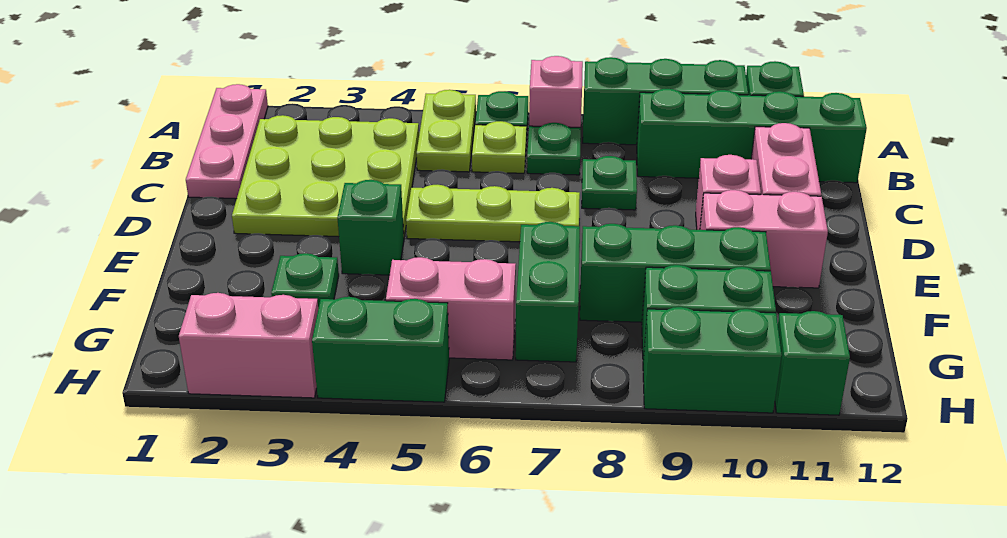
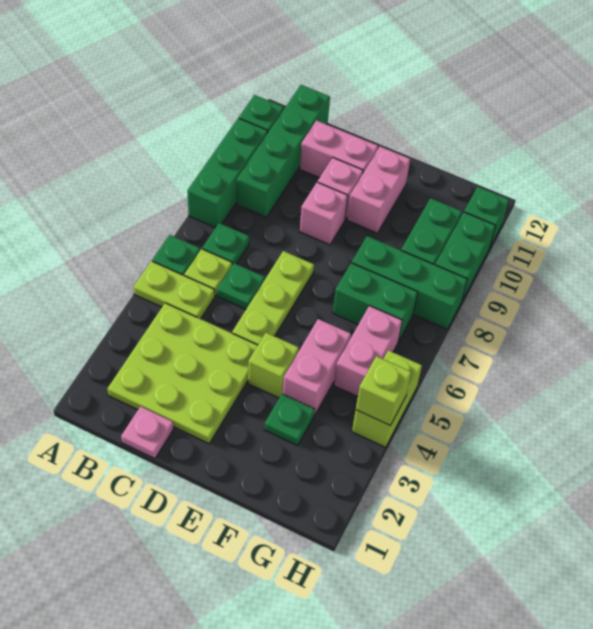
pink plate A1:C1 level 1 -> pink plate C1 level 1
pink brick A7 level 1 -> pink brick D9 level 1
green plate C8 level 1 -> green plate C6 level 1
green brick E4 level 1 -> lime brick E4 level 1
green brick F8:F10 level 1 -> green brick F8:H8 level 1
pink brick H2:H3 level 1 -> pink brick F4:F5 level 1
green brick H4:H5 level 1 -> lime brick H4:H5 level 1
none -> lime brick H4 level 2

